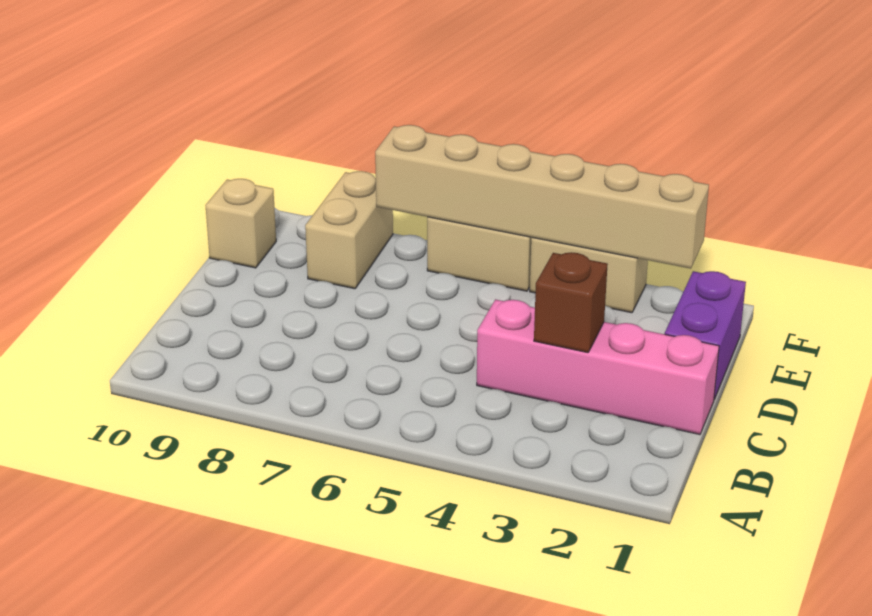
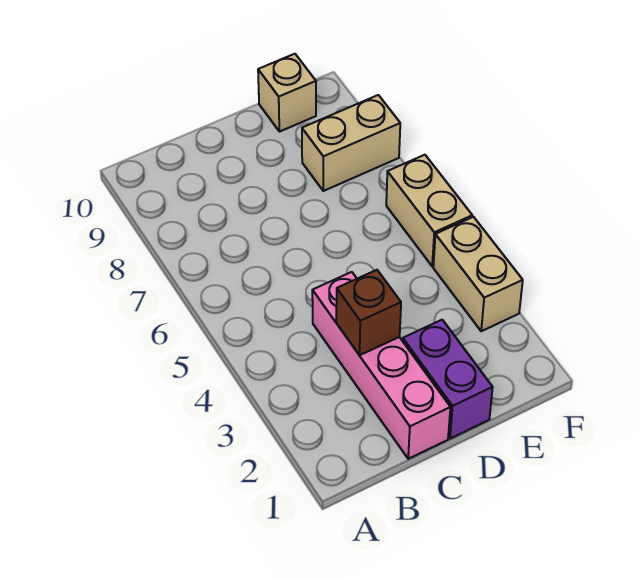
purple brick D1:E1 level 1 -> purple brick D1:D2 level 1
tan brick F2:F7 level 2 -> none

